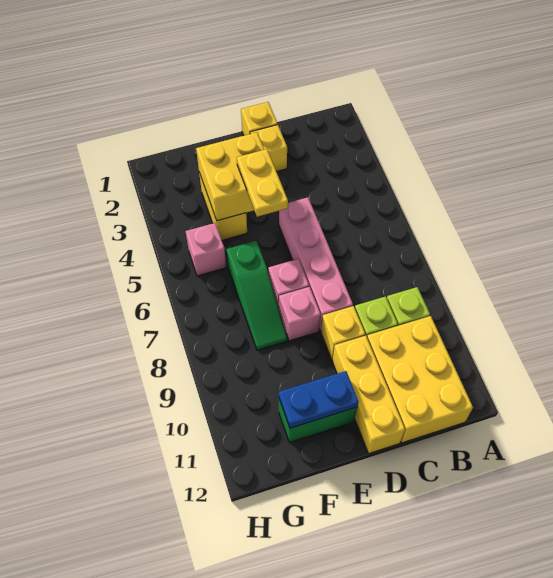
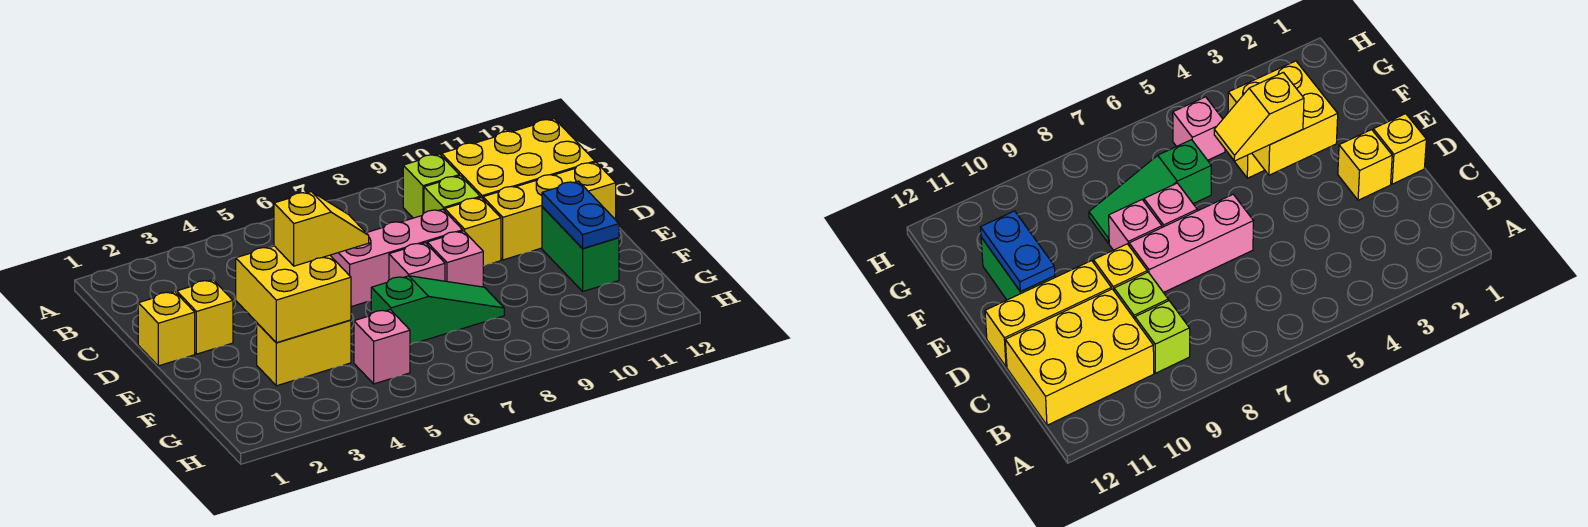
pink brick D5:D8 level 1 -> pink brick D6:D8 level 1
yellow plate E4:E5 level 3 -> yellow slope E4:E5 level 3 top 4

